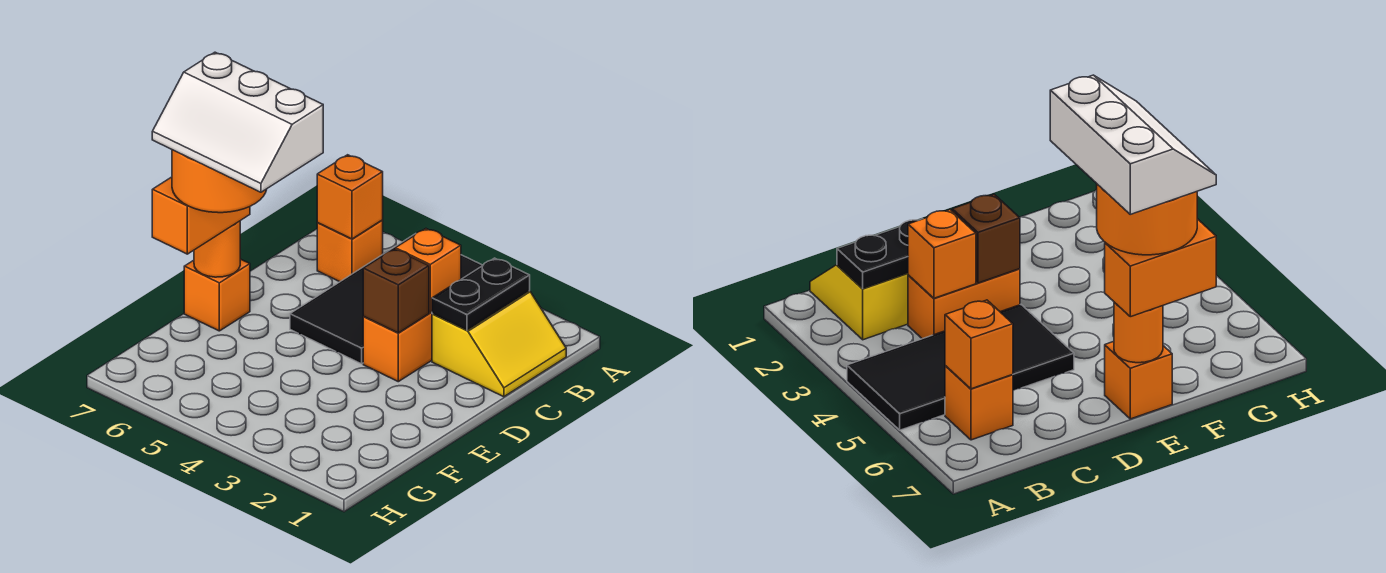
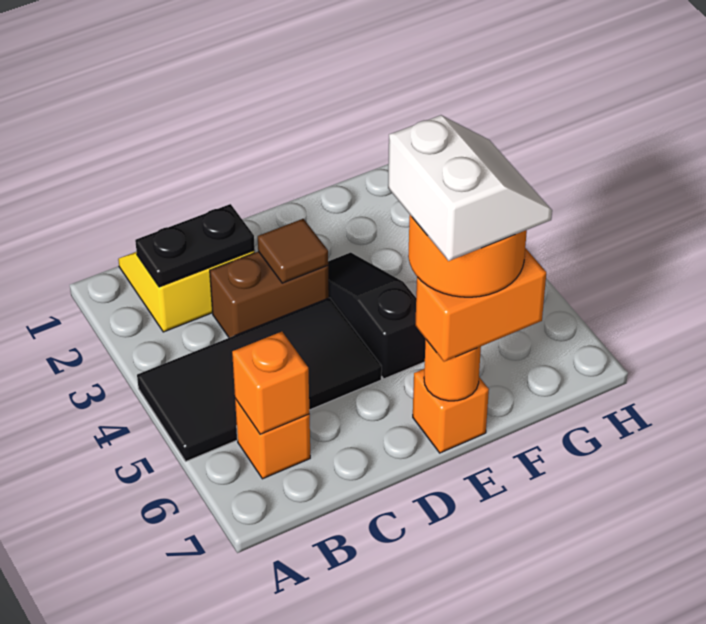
orange brick C3:D3 level 1 -> brown brick C3:D3 level 1
orange brick C3 level 2 -> none
brown brick D3 level 2 -> brown tile D3 level 2
none -> black slope E3:E5 level 1 top 5
white slope E5:F7 level 5 top E -> white slope E6:F7 level 5 top E

